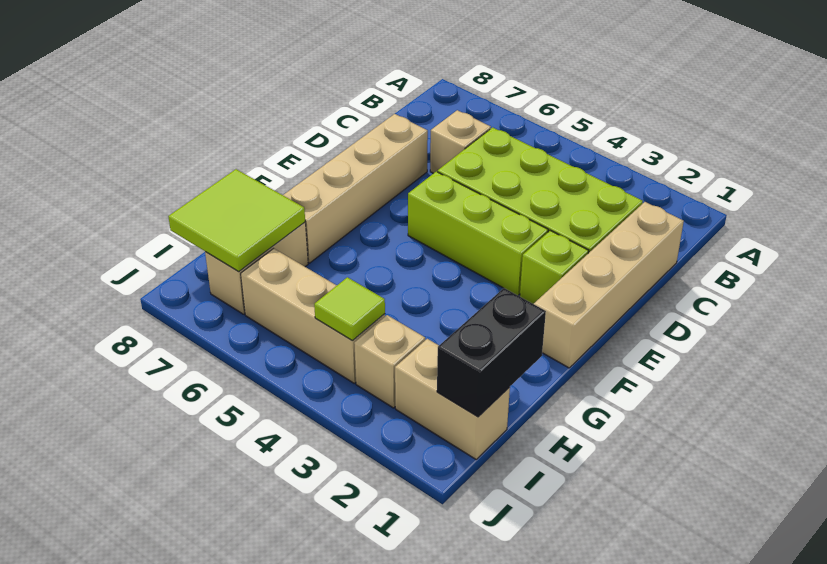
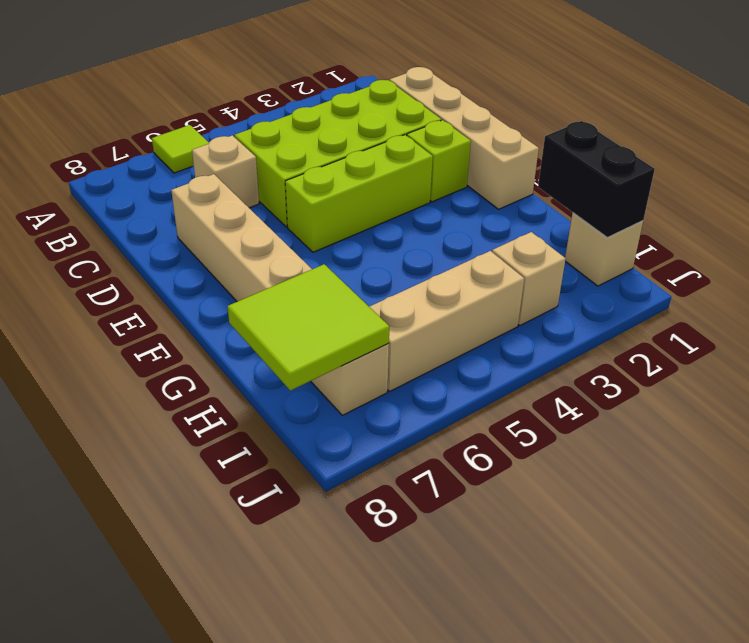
tan brick I1:I2 level 1 -> tan brick I1 level 1
lime tile I4 level 2 -> lime tile A6 level 1

